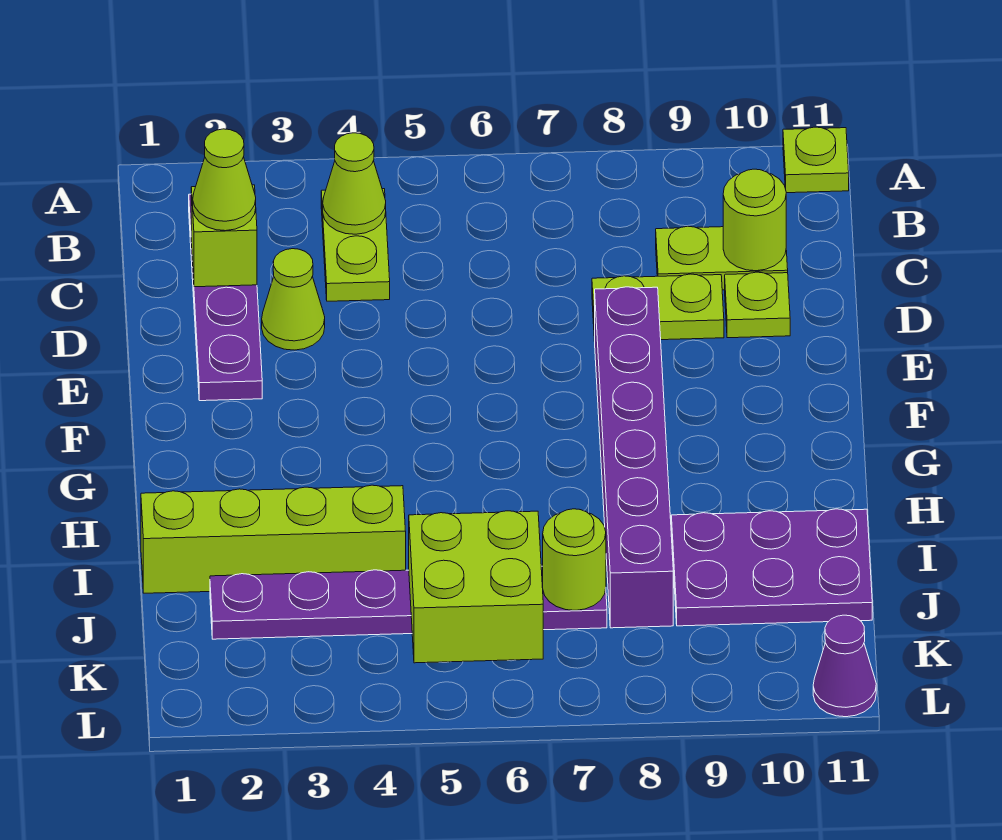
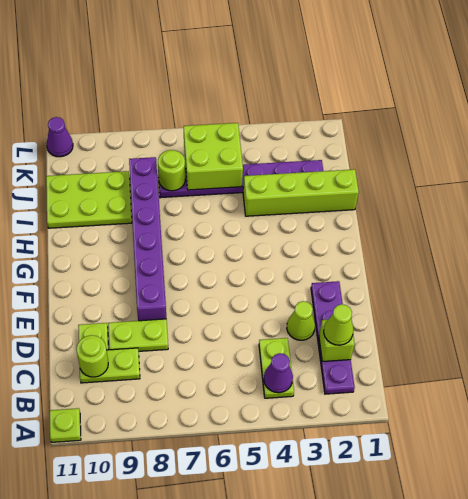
lime cone B4 level 2 -> purple cone B4 level 2
purple plate I9:J11 level 1 -> lime plate I9:J11 level 1

